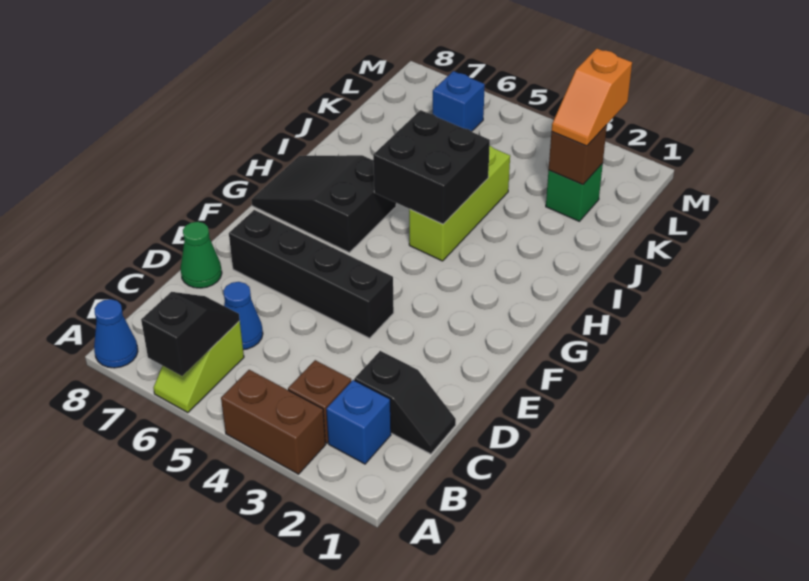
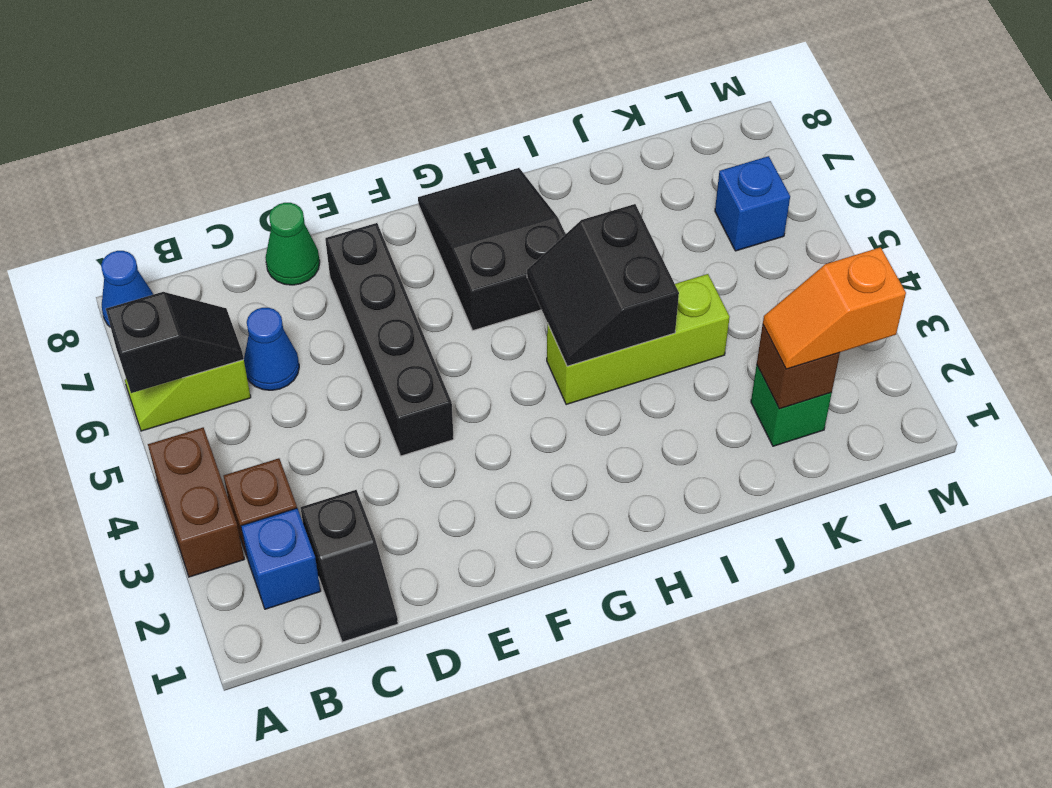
black brick H4:I5 level 2 -> black slope H4:I5 level 2 top I

